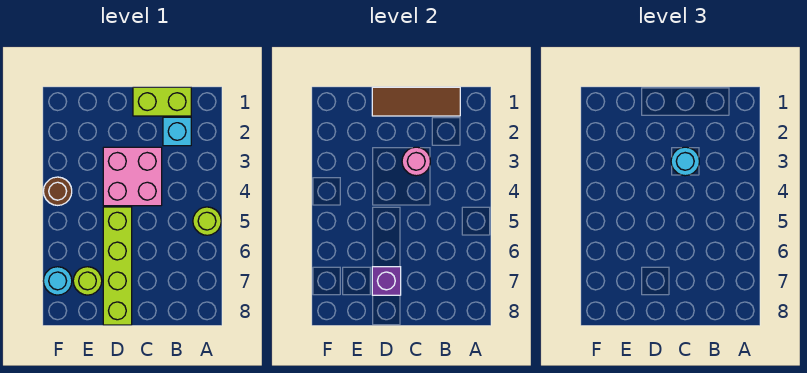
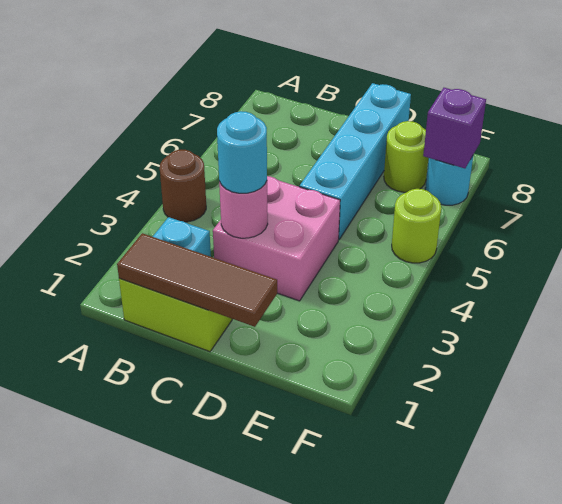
lime round brick A5 level 1 -> lime round brick F5 level 1
lime brick D5:D8 level 1 -> cyan brick D5:D8 level 1
purple brick D7 level 2 -> purple brick F7 level 2
brown round brick F4 level 1 -> brown round brick A4 level 1

